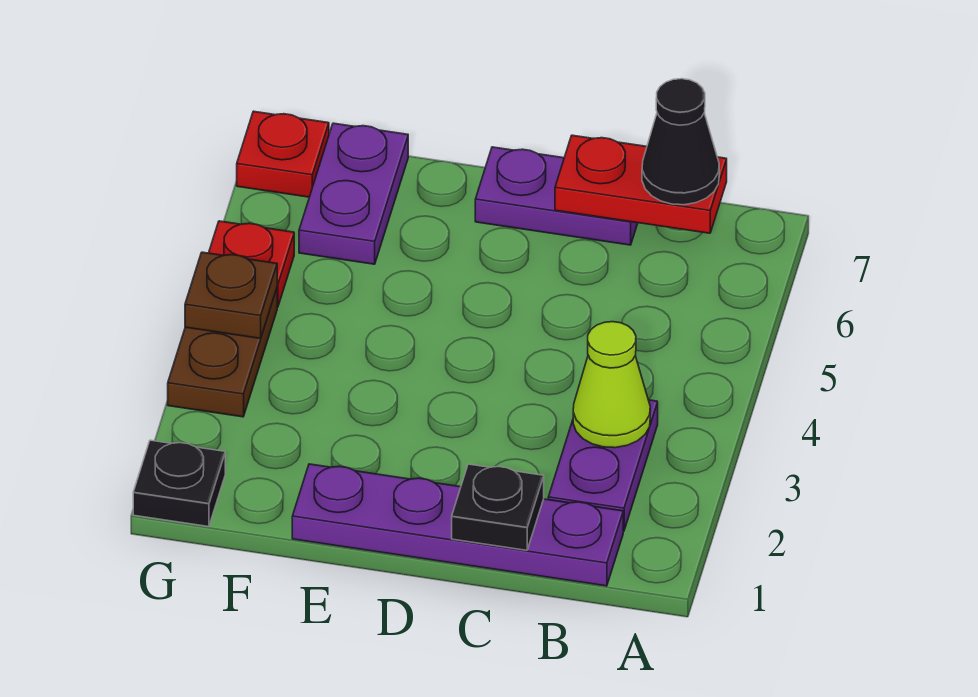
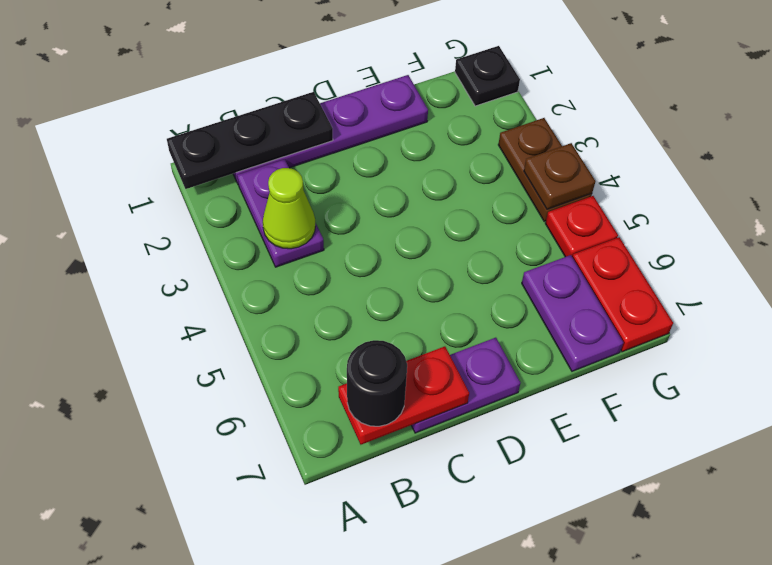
black cone B7 level 3 -> black round brick B7 level 3
black plate C1 level 2 -> black plate A1:C1 level 2
red plate G7 level 1 -> red plate G6:G7 level 1

